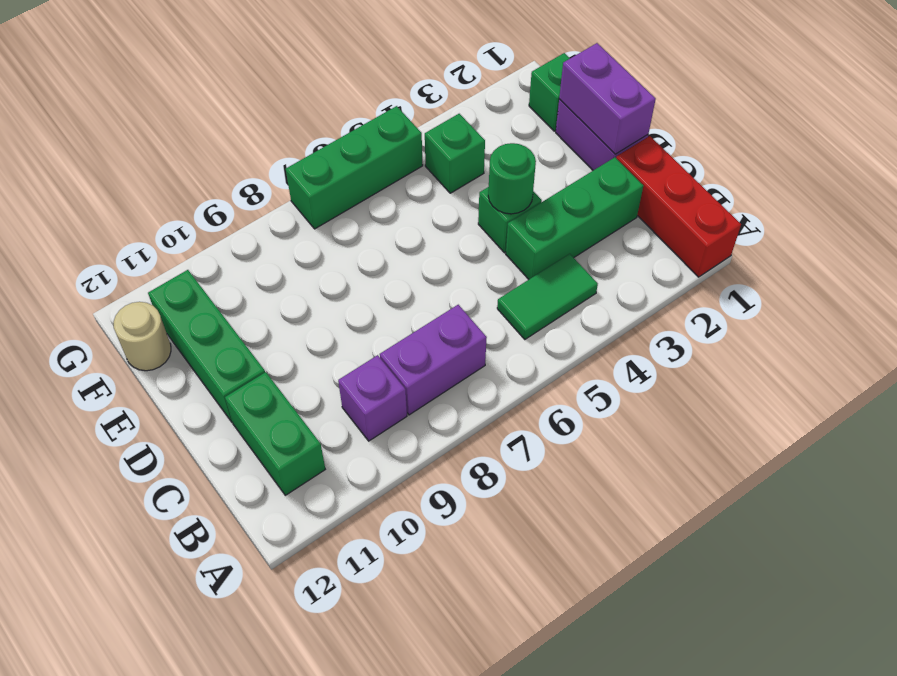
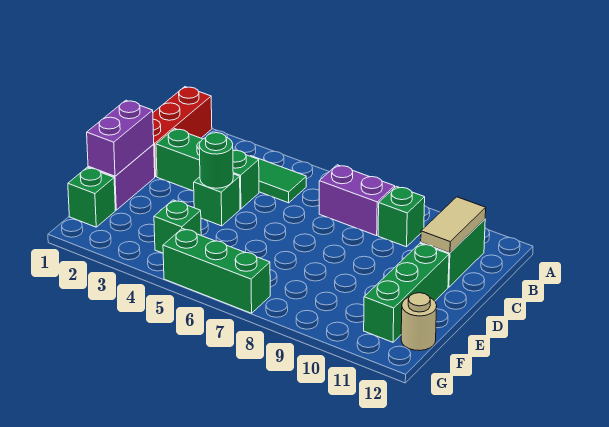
purple brick B9 level 1 -> green brick B9 level 1
none -> tan tile B11:C11 level 2

